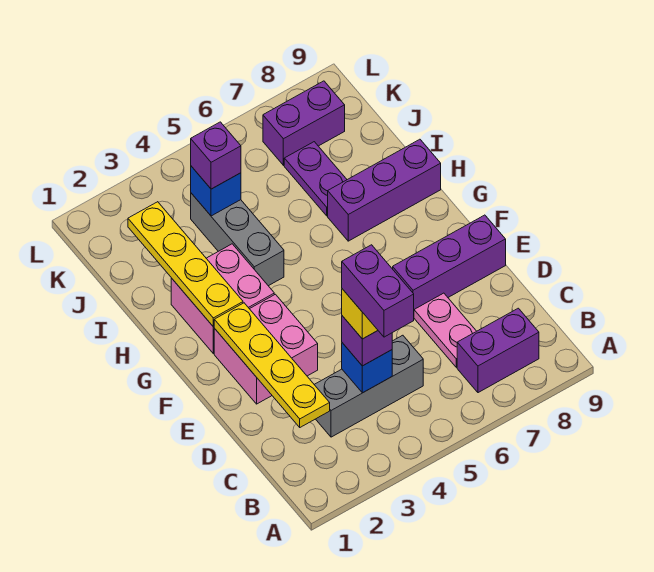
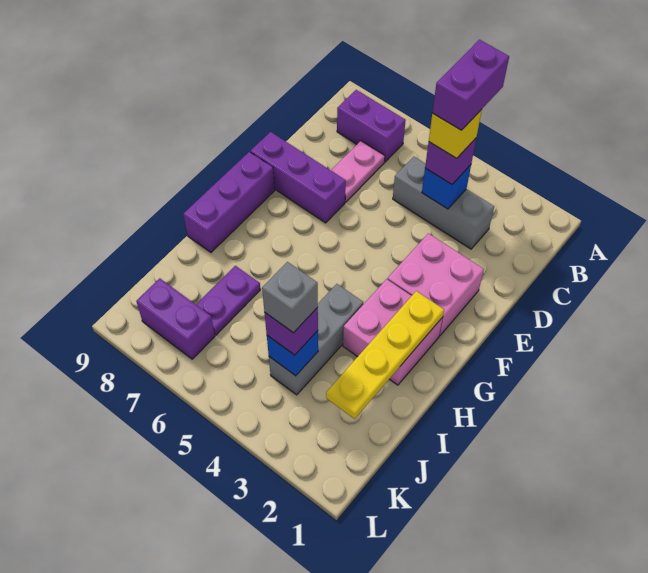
yellow plate C2:F2 level 2 -> none
purple brick H7:H9 level 1 -> purple brick F9:H9 level 1
none -> grey brick J4 level 4

